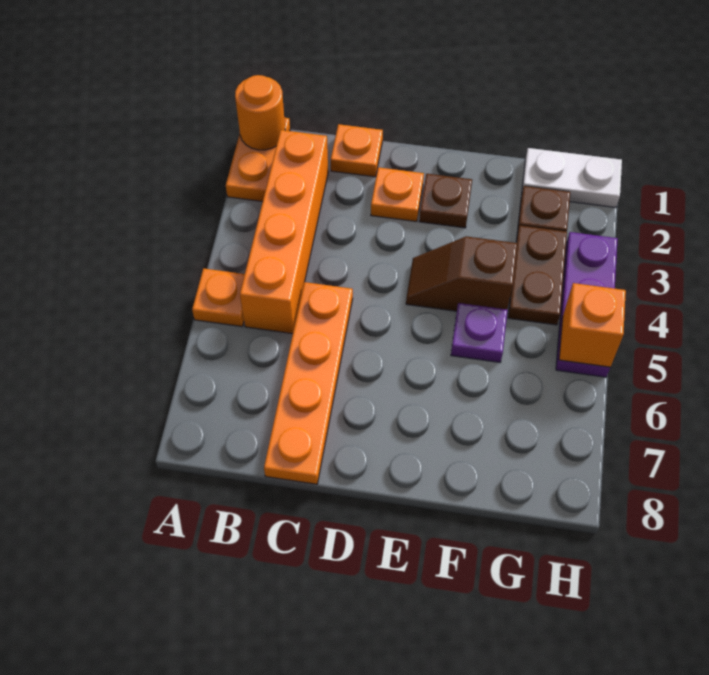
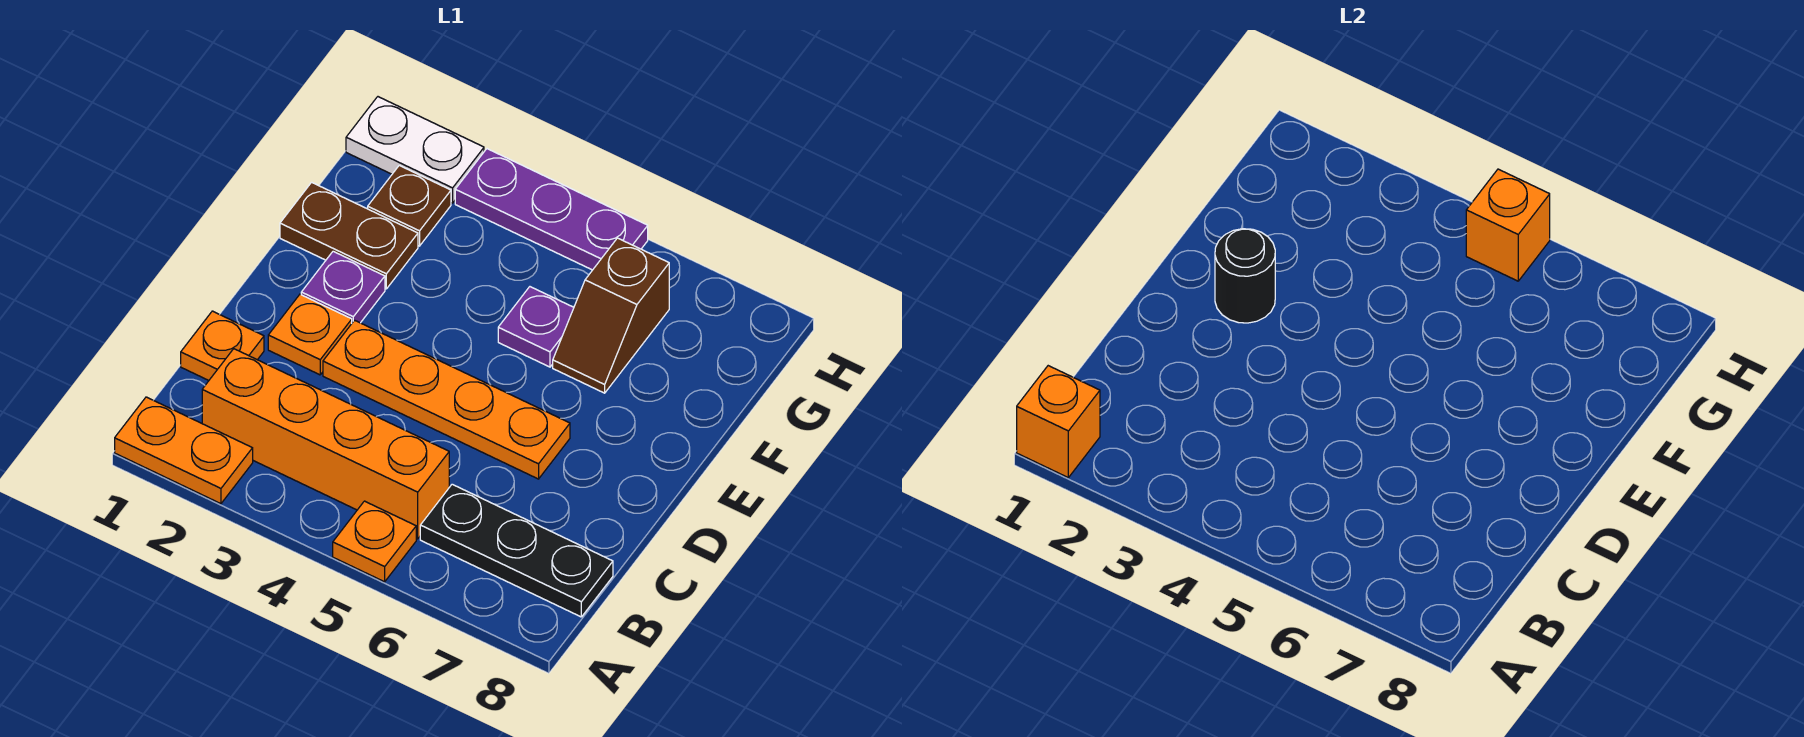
orange round brick A1 level 2 -> orange brick A1 level 2
none -> black plate B6:B8 level 1
orange plate C5:C8 level 1 -> orange plate D3:D6 level 1
brown plate E2 level 1 -> purple plate E2 level 1
none -> black round brick E2 level 2
brown slope E4:F4 level 1 top F -> brown slope F6:G6 level 1 top G
white plate G1:H1 level 1 -> white plate H1:H2 level 1
brown plate G3:G4 level 1 -> brown plate F1:F2 level 1

